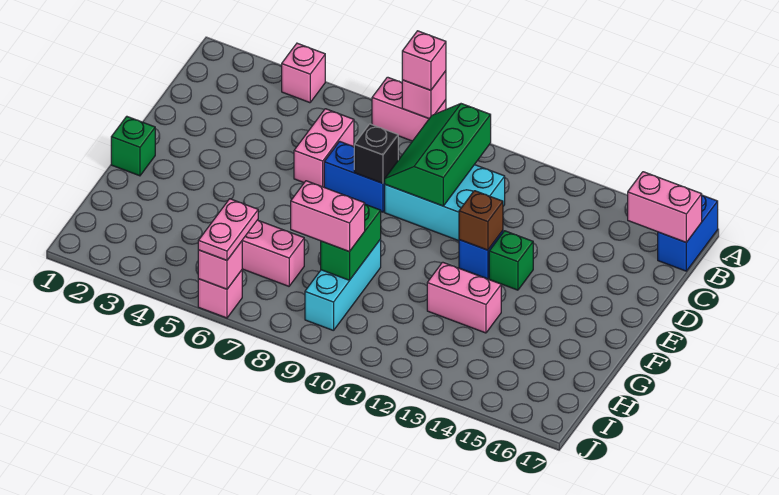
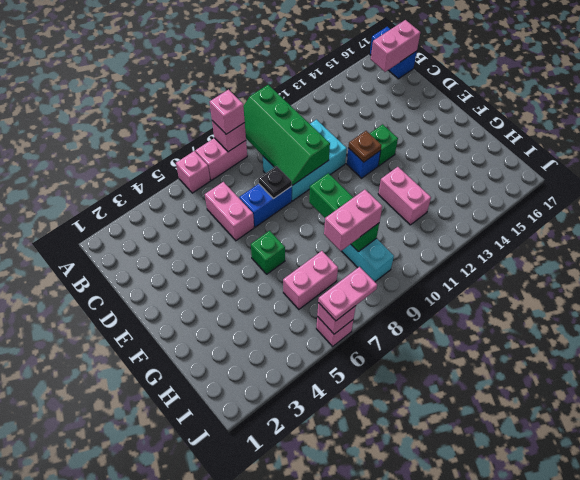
pink brick A4 level 1 -> pink brick A6 level 1
green slope B9:D10 level 2 top 10 -> green slope A9:D10 level 2 top 10
black brick D8 level 2 -> black plate D8 level 2
brown brick E12 level 2 -> brown plate E12 level 2
green brick F1 level 1 -> green brick F6 level 1
green brick G9:H9 level 2 -> green brick F9:H9 level 2
pink brick G12:G13 level 1 -> pink brick G12:H12 level 1
pink plate I6:J6 level 3 -> pink plate J6:J7 level 3

